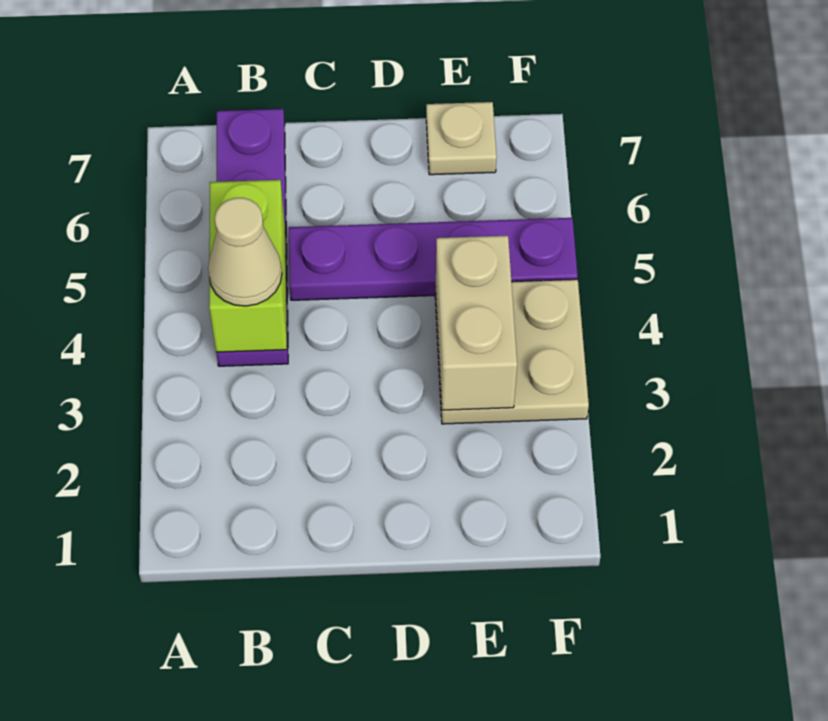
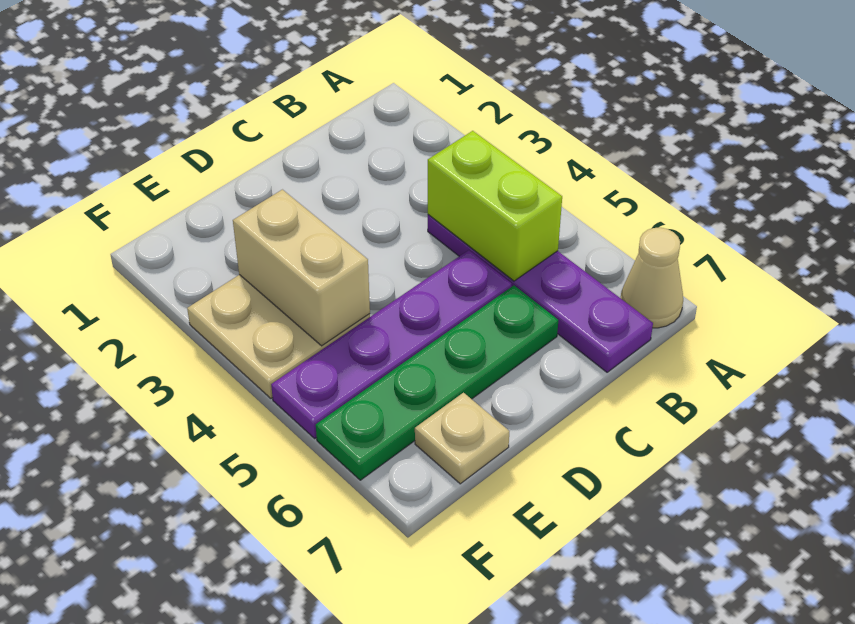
tan cone B4 level 3 -> tan cone A7 level 1
none -> green plate C6:F6 level 1

